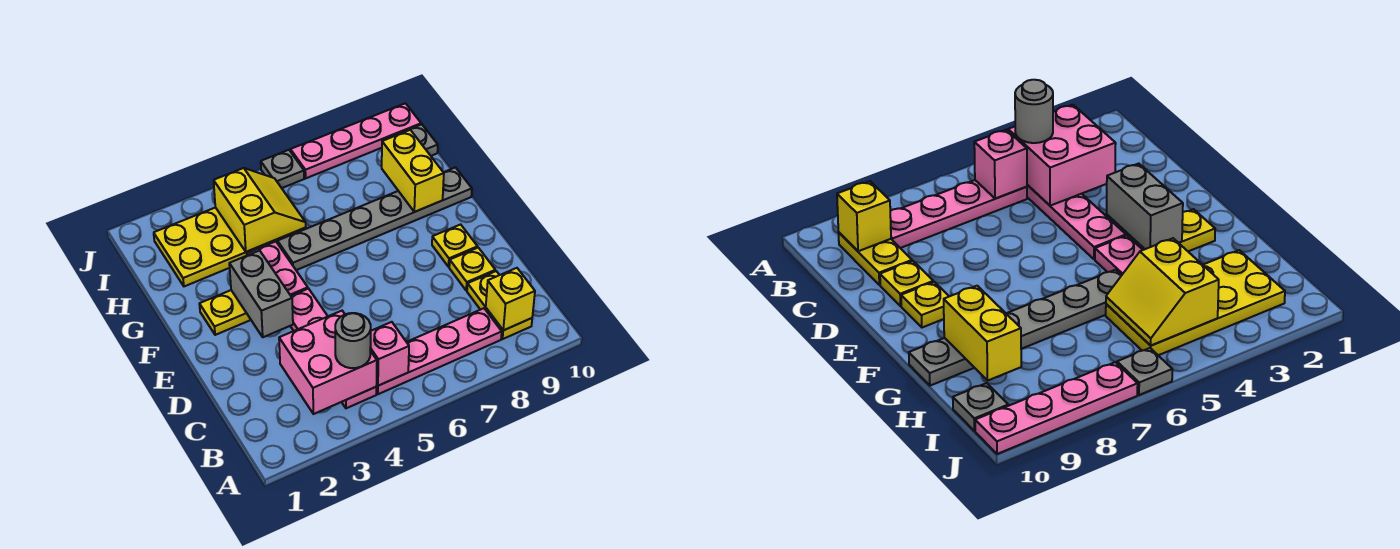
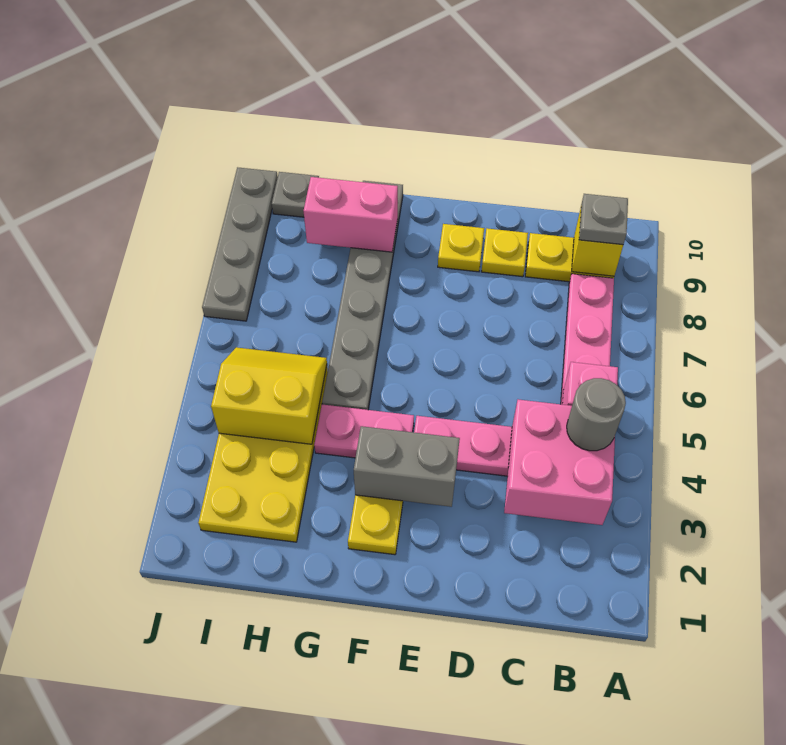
yellow brick G9:H9 level 2 -> pink brick G9:H9 level 2
grey plate J6 level 1 -> grey plate B9 level 3
pink plate J7:J10 level 1 -> grey plate J7:J10 level 1

